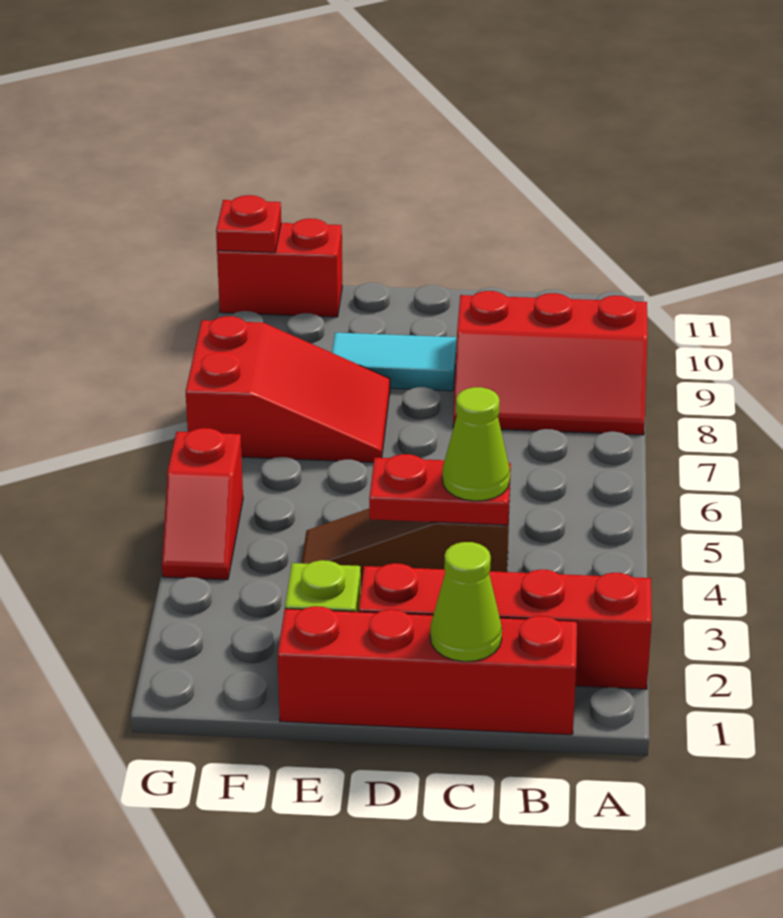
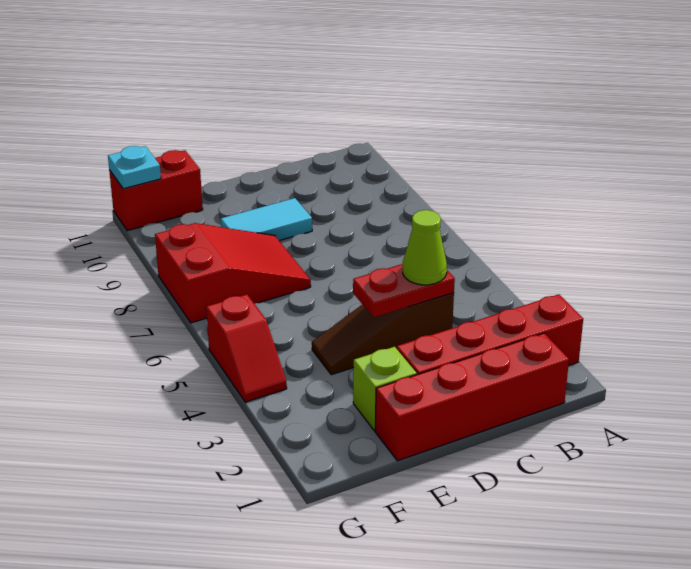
red slope A8:C9 level 1 top 9 -> none
lime cone C1 level 2 -> none
red plate G11 level 2 -> cyan plate G11 level 2

